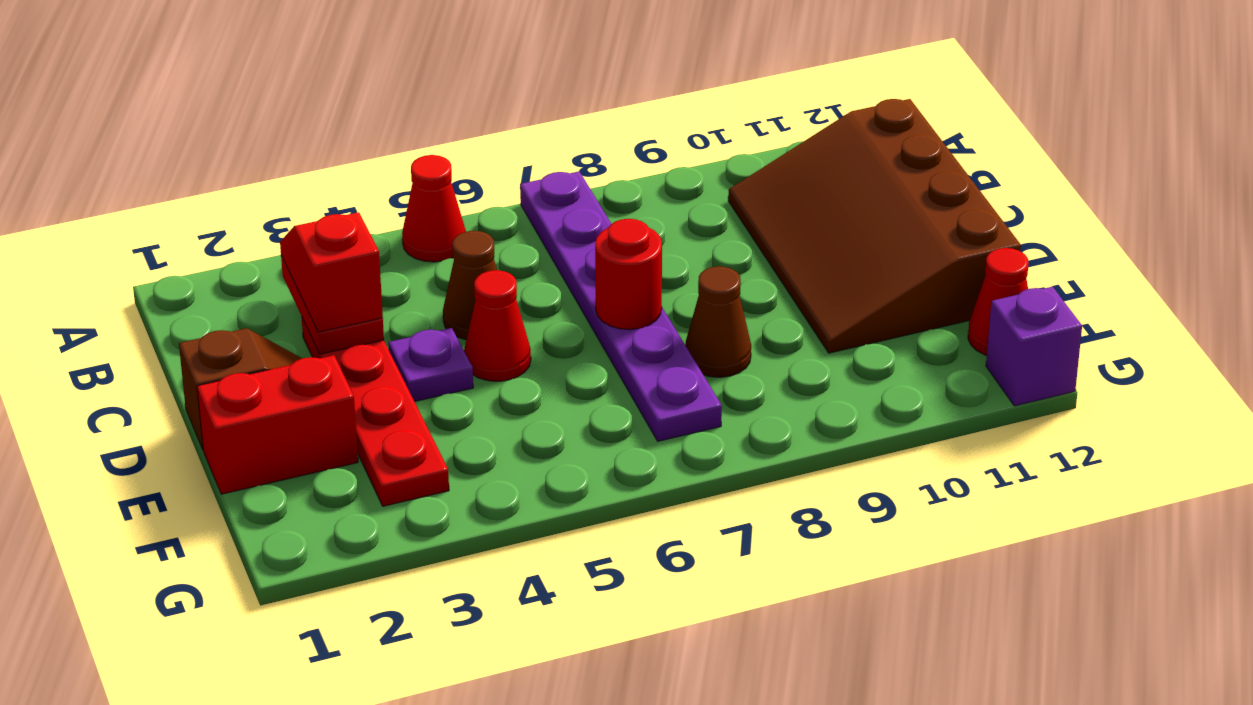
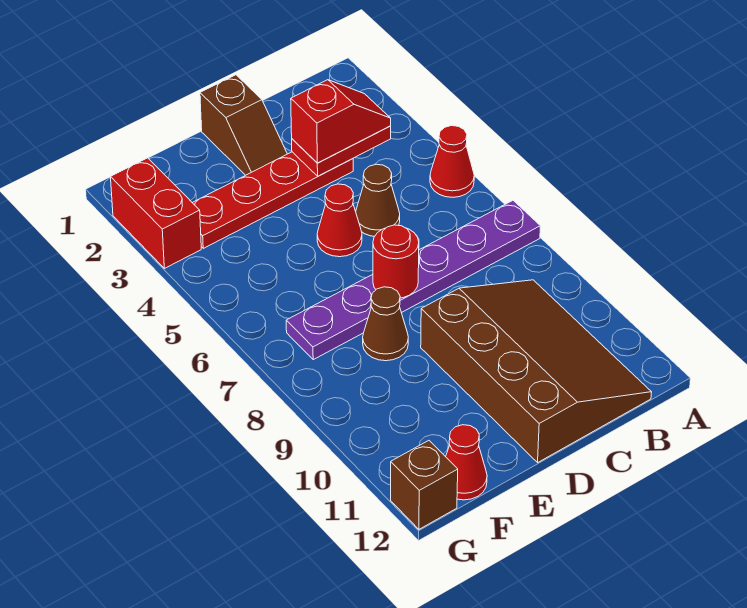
brown slope B10:E12 level 1 top 12 -> brown slope B9:D12 level 1 top D
purple plate D4 level 1 -> none
red brick E1:E2 level 1 -> red brick G2:G3 level 1
purple brick G12 level 1 -> brown brick G12 level 1

